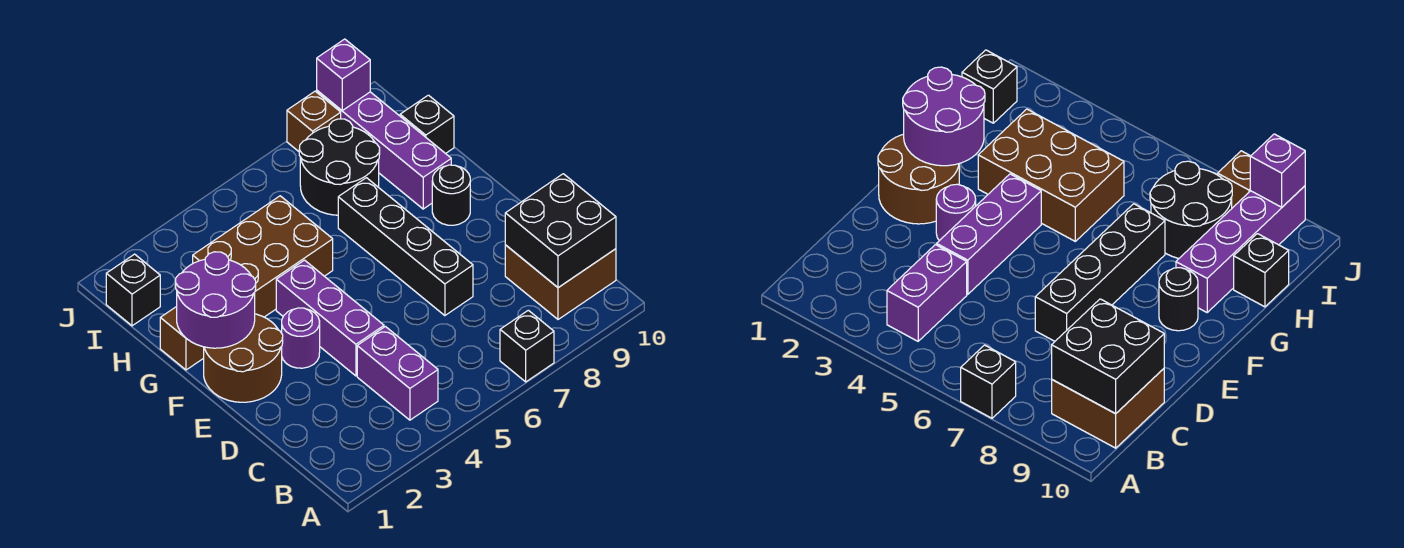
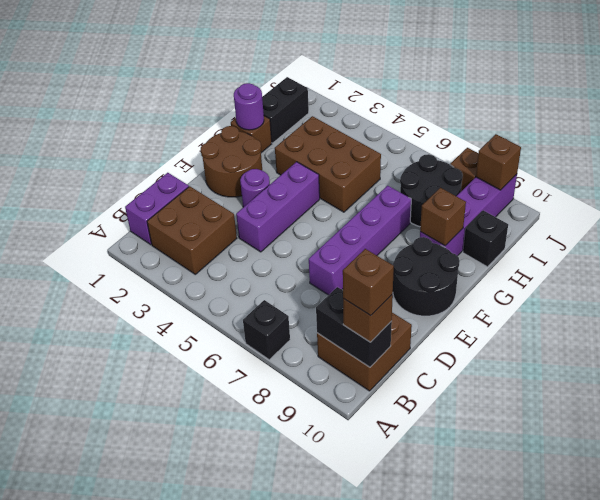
none -> brown brick B2:C3 level 1
purple brick B4:C4 level 1 -> purple brick B1:C1 level 1
black brick B9:C10 level 2 -> black brick B9:B10 level 2
none -> brown brick B10 level 3
none -> brown brick B10 level 4
black brick D7:G7 level 1 -> purple brick D7:G7 level 1
purple round brick F1:G2 level 2 -> purple round brick G1 level 2
black round brick F9 level 1 -> black round brick E9:F10 level 1
none -> brown brick G9 level 2
black brick I1 level 1 -> black brick H1:I1 level 1
purple brick J9 level 2 -> brown brick J9 level 2

